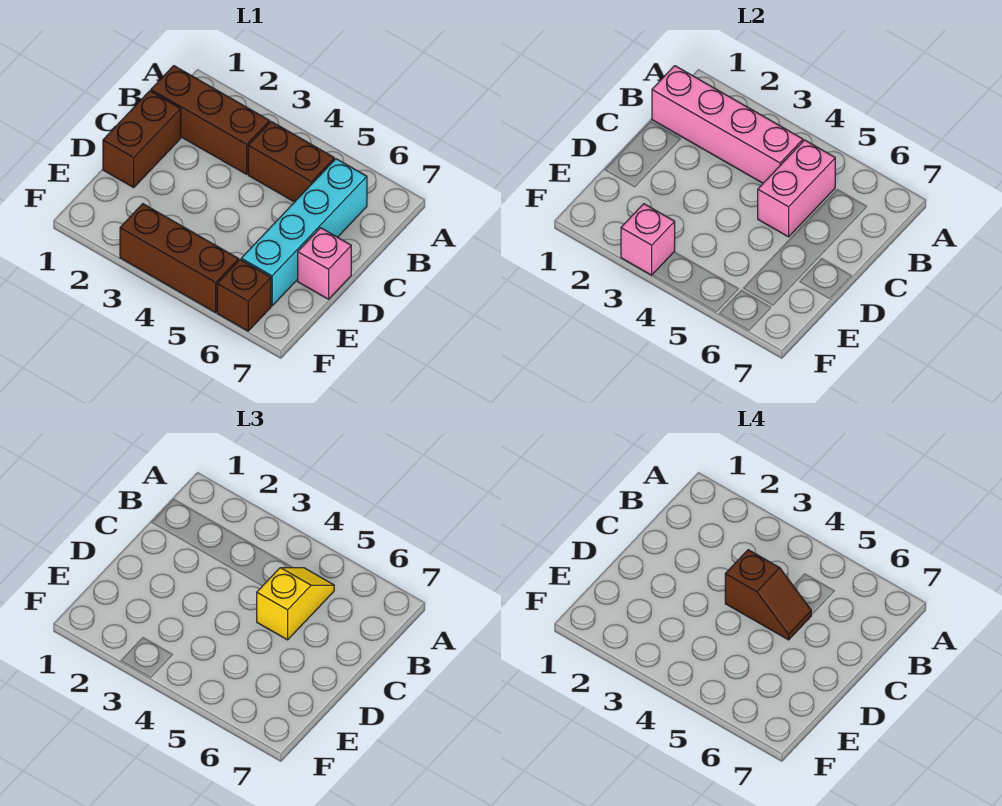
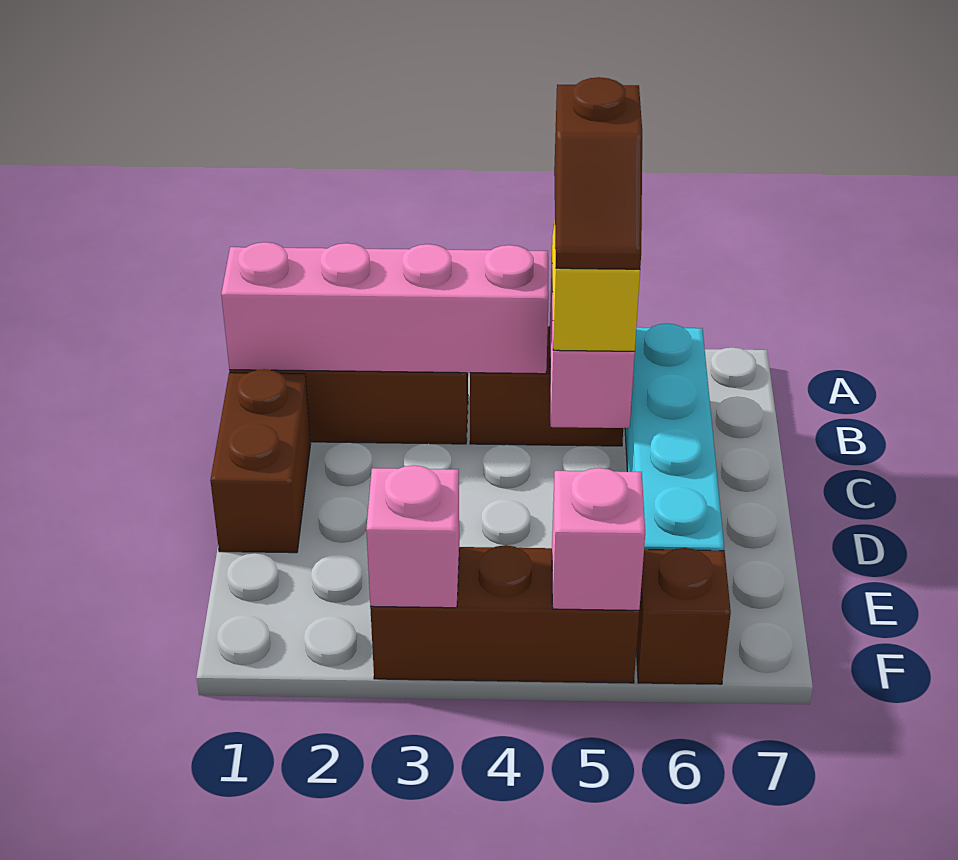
brown slope C4:C5 level 4 top 4 -> brown slope B5:C5 level 4 top B
pink brick D7 level 1 -> pink brick F5 level 2

